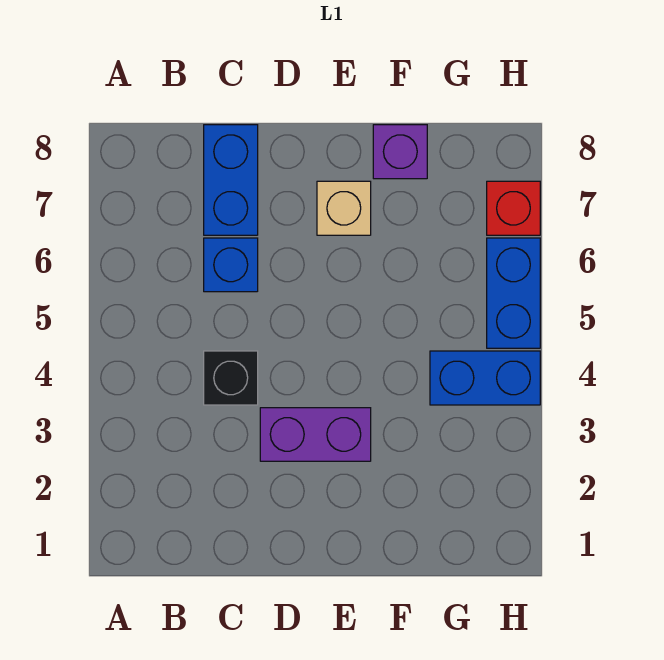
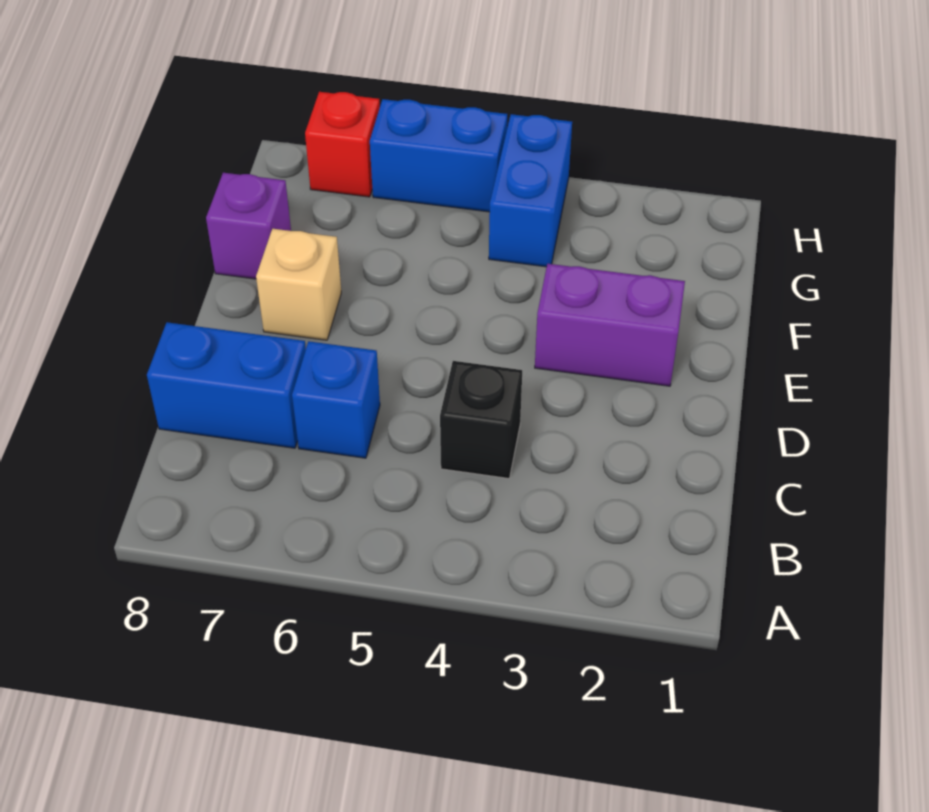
purple brick D3:E3 level 1 -> purple brick E2:E3 level 1

